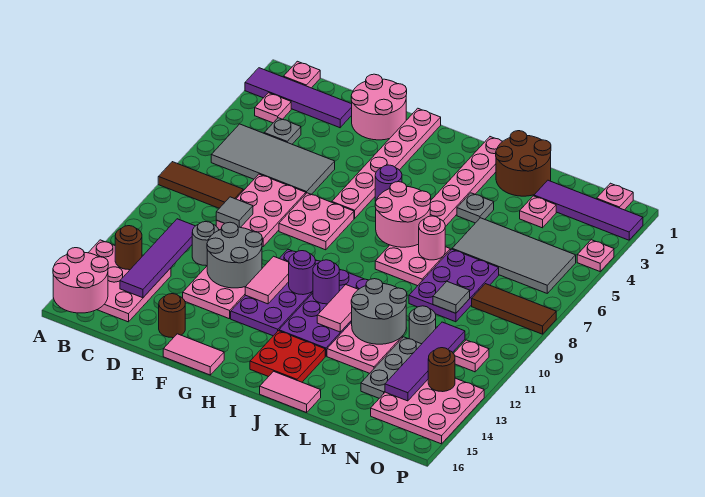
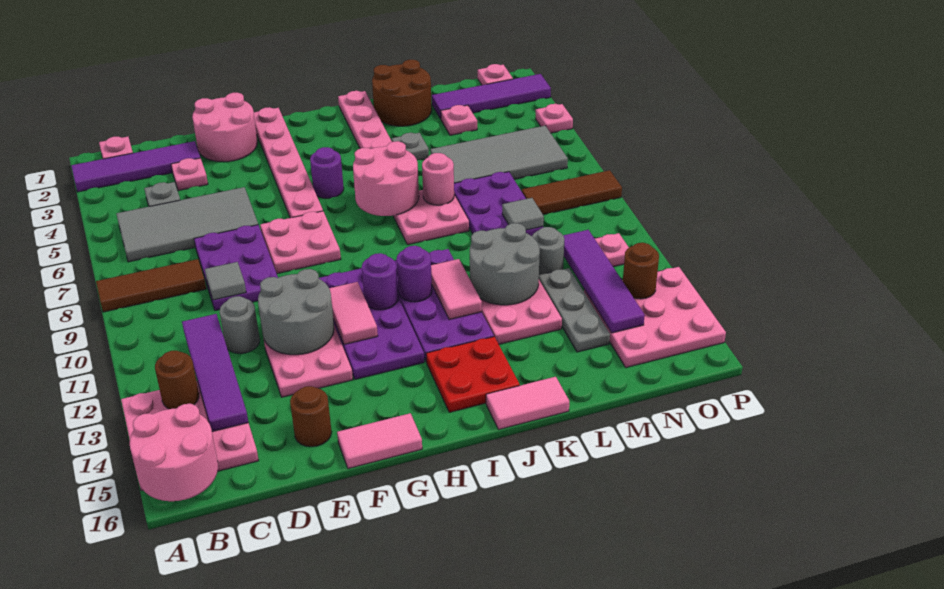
pink plate B3 level 1 -> pink plate D3 level 1
pink plate D7:E9 level 1 -> purple plate D7:E9 level 1

